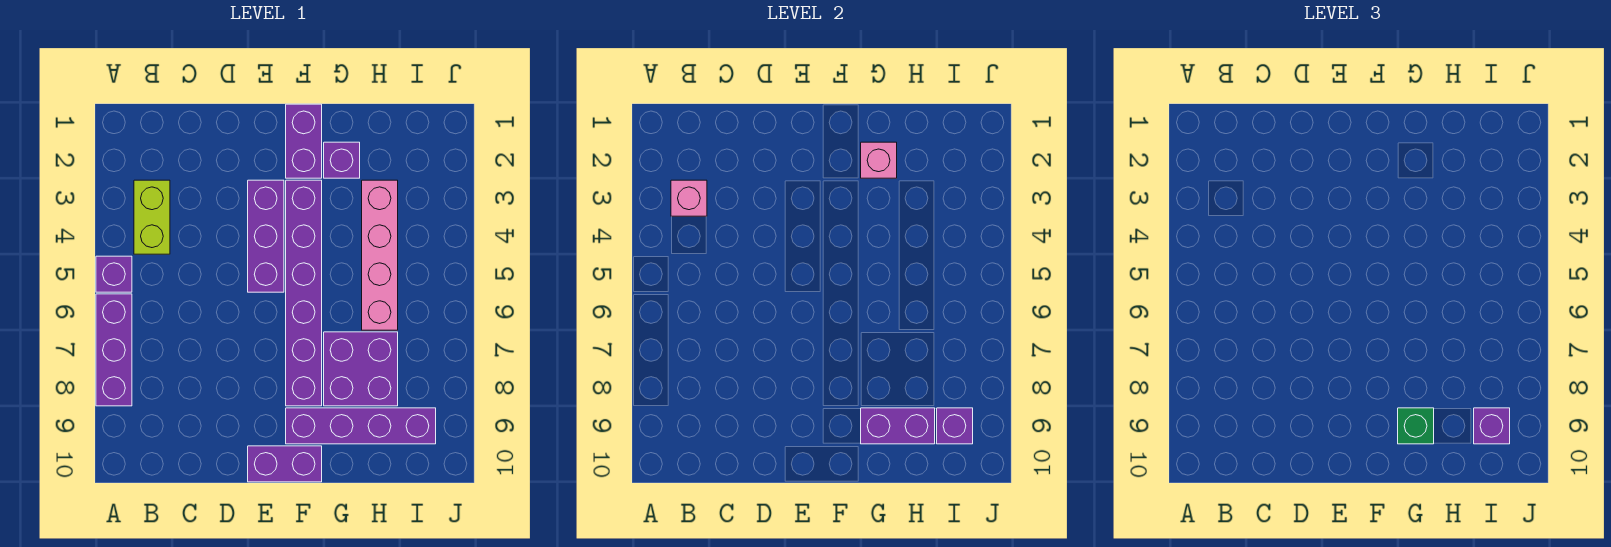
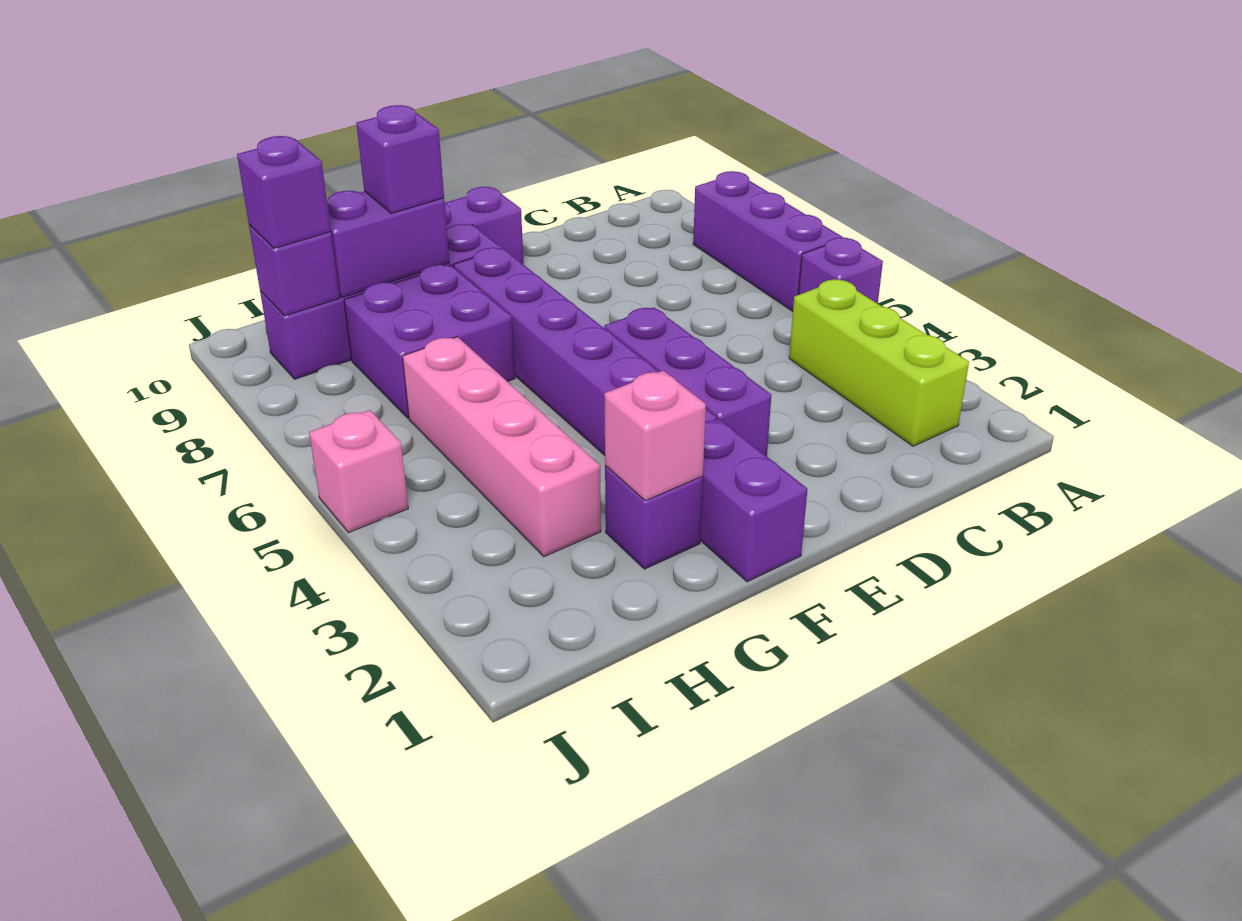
lime brick B3:B4 level 1 -> lime brick B2:B4 level 1
pink brick B3 level 2 -> pink brick J5 level 1
green brick G9 level 3 -> purple brick G9 level 3

